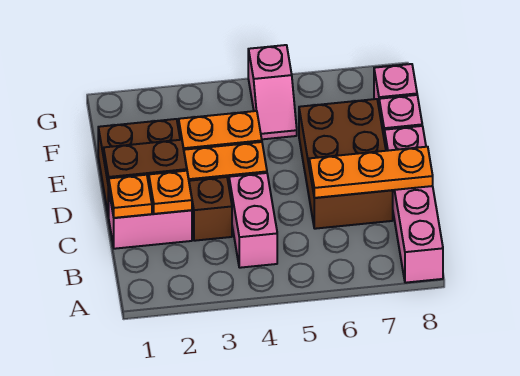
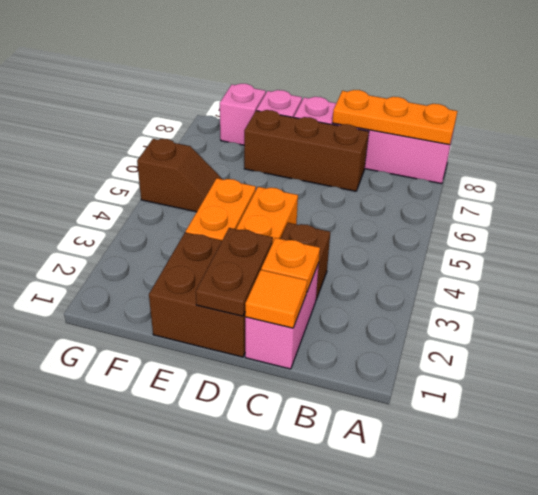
pink brick B4:C4 level 1 -> none
orange plate C1 level 2 -> orange tile C1 level 2
brown brick C6:E7 level 1 -> brown brick C7:E7 level 1
orange plate C6:C8 level 2 -> orange plate A8:C8 level 2
pink slope F5:G5 level 1 top G -> brown slope F5:G5 level 1 top G

